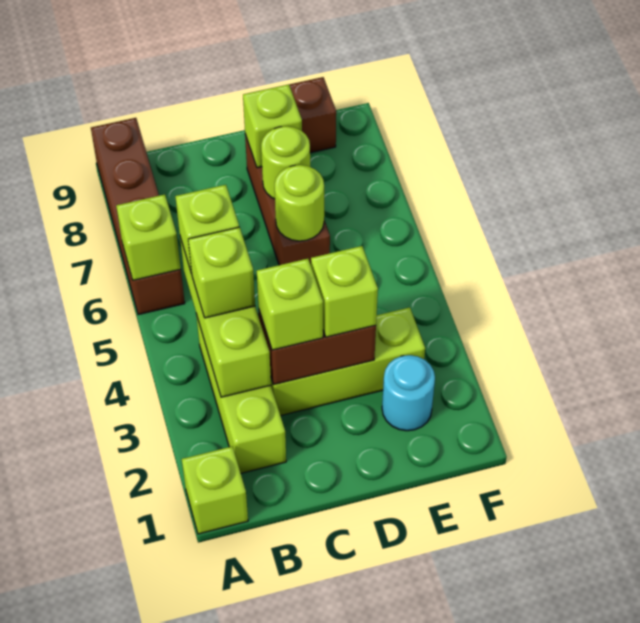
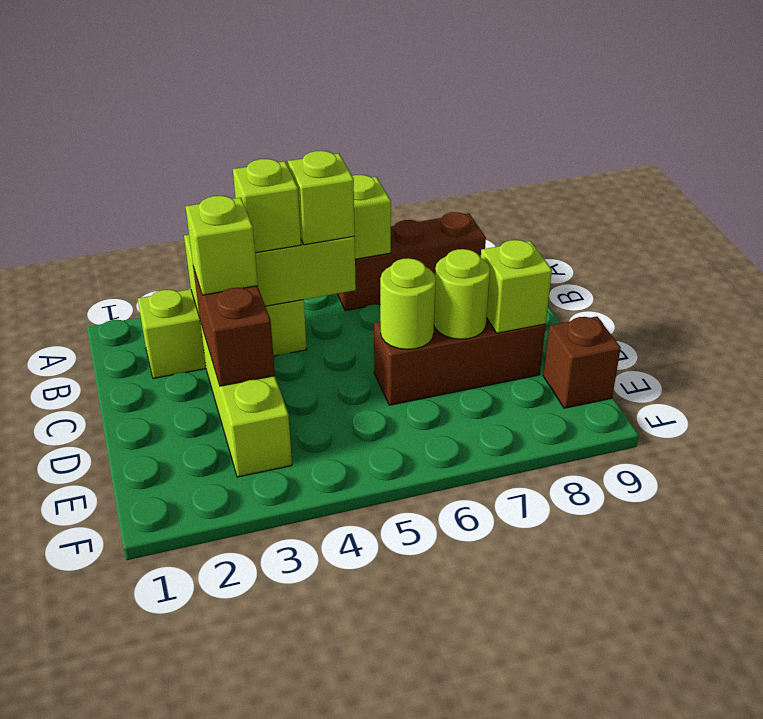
lime brick A1 level 1 -> none
brown brick A6:A9 level 1 -> brown brick A6:A8 level 1
lime brick D3 level 3 -> none
cyan round brick E2 level 1 -> none

